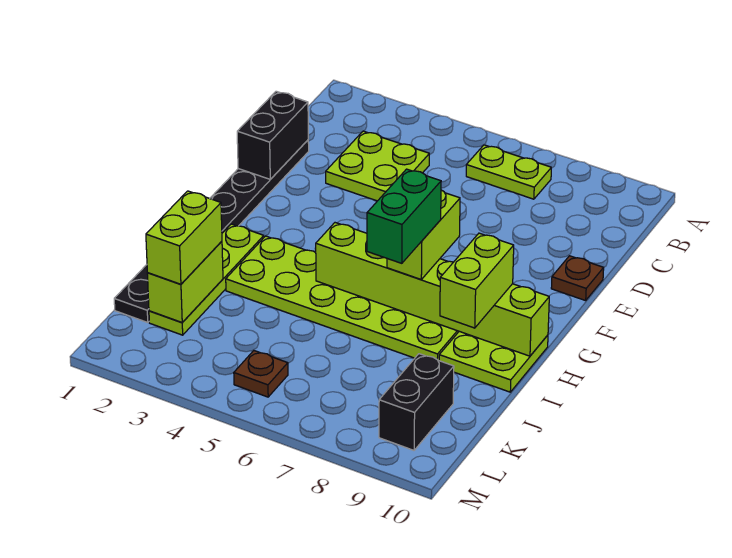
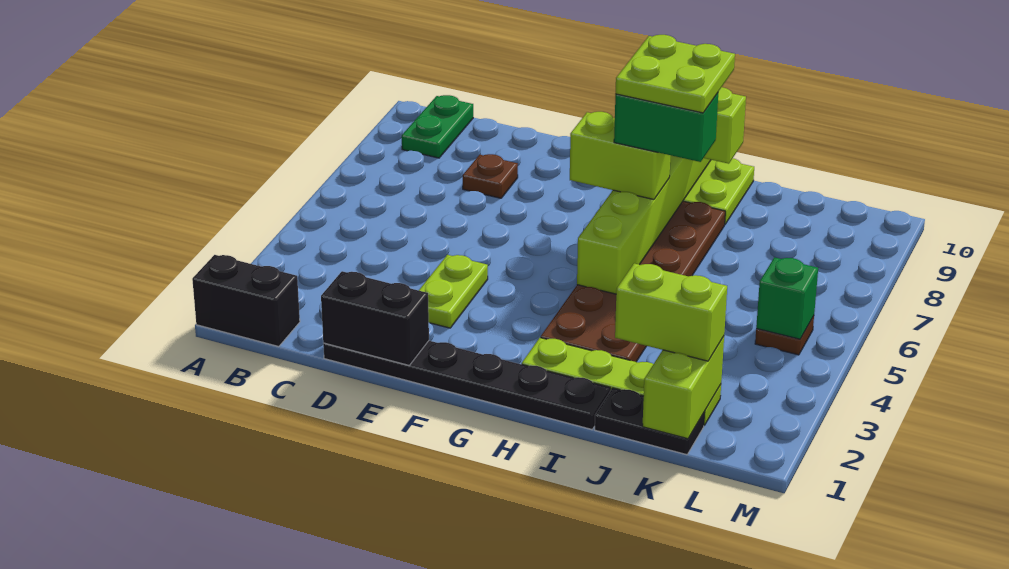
lime plate B6:B7 level 1 -> lime plate E3:E4 level 1
none -> green plate B9:B10 level 1
lime plate C3:D4 level 1 -> lime plate H7:I8 level 5
brown plate E10 level 1 -> brown plate D8 level 1
lime plate H3:I8 level 1 -> brown plate H3:I8 level 1
lime brick J2:K2 level 2 -> lime brick K1:K2 level 2
black brick K9:L9 level 1 -> black brick A1:B1 level 1
none -> green brick L5 level 2

